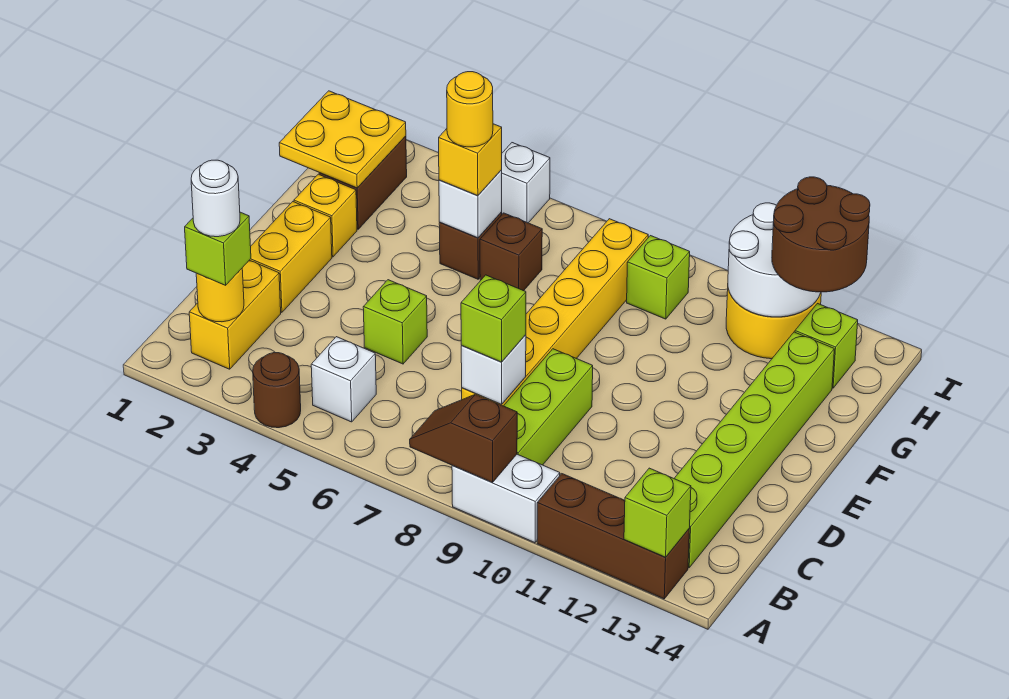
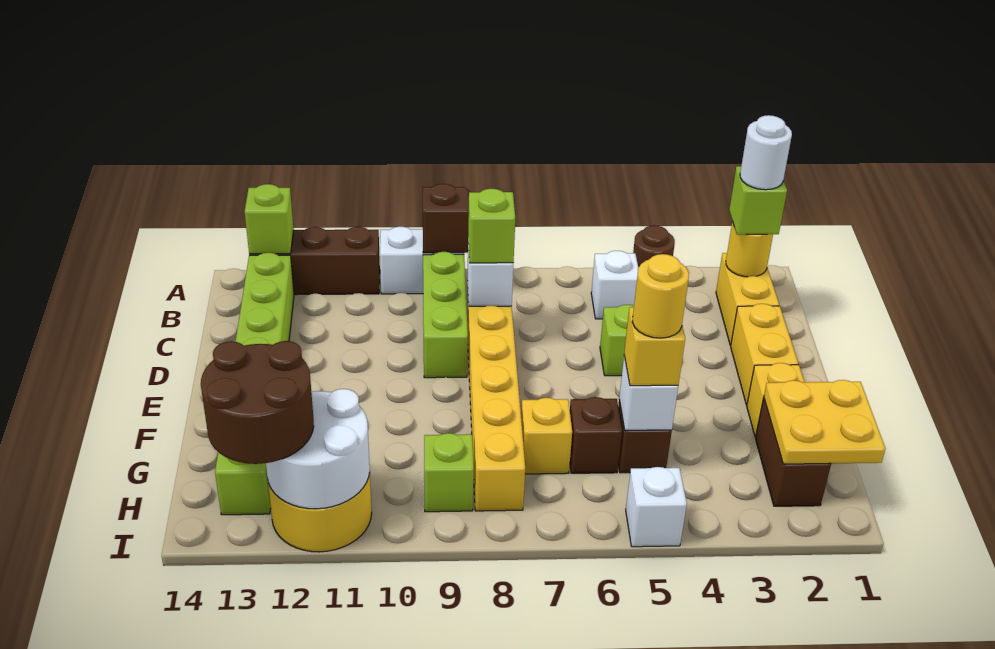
none -> yellow brick G7 level 1

